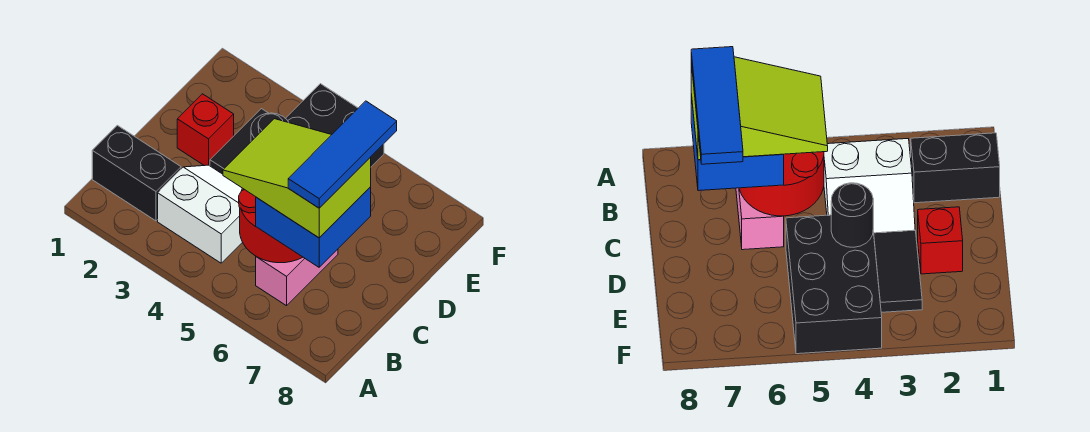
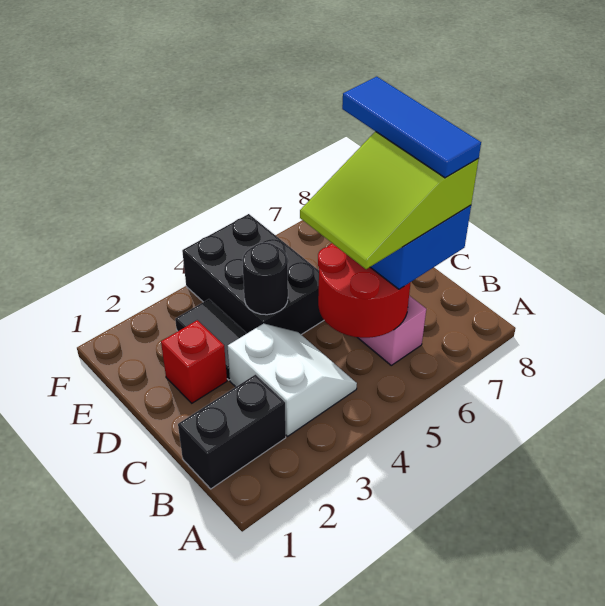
white slope B3:C4 level 1 top B -> white slope B3:C4 level 1 top 3

